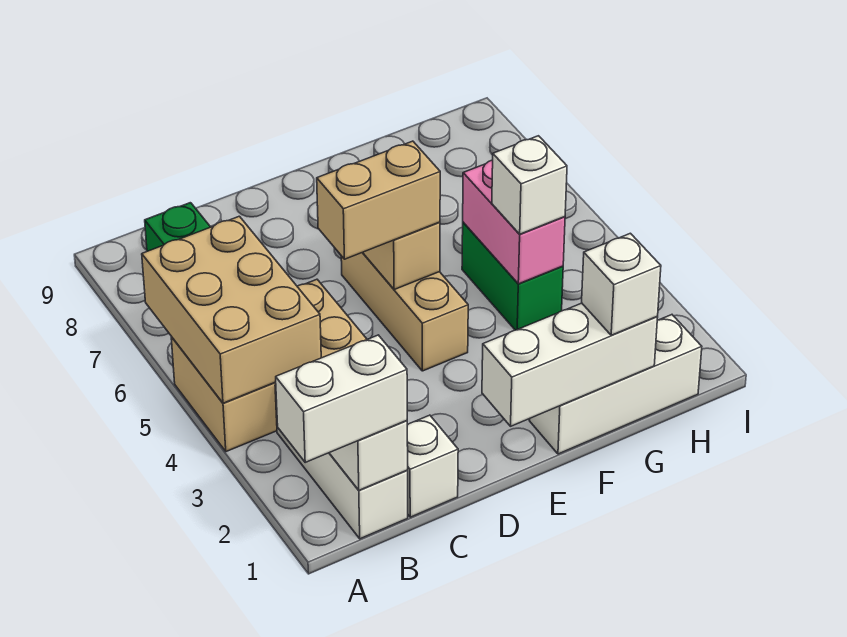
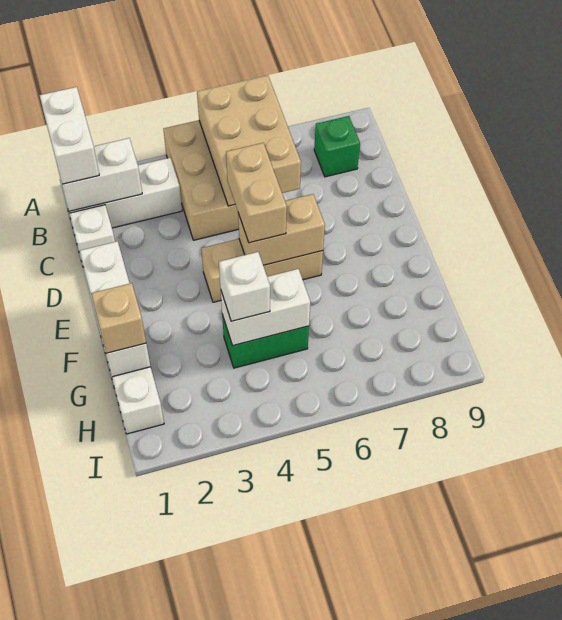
tan brick A4:B6 level 2 -> tan brick A5:C6 level 2
white brick G1 level 3 -> tan brick G1 level 3
pink brick G4:G5 level 2 -> white brick G4:G5 level 2

